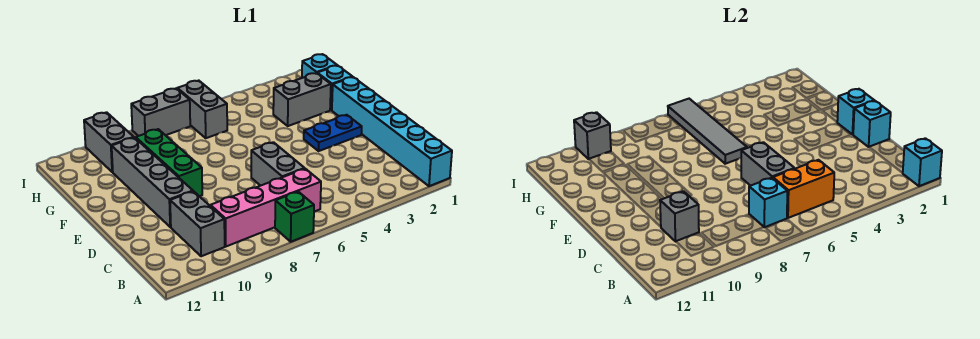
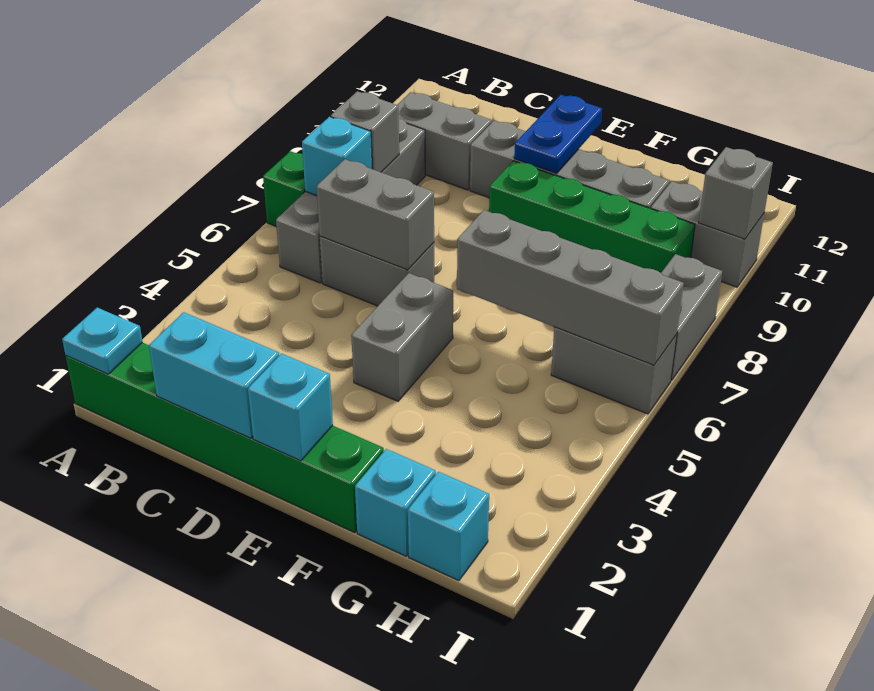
cyan brick A1:F1 level 1 -> green brick A1:F1 level 1
cyan brick A1 level 2 -> cyan plate A1 level 2
orange brick B5:B6 level 2 -> none
pink brick B6:B9 level 1 -> grey brick B6:B9 level 1
grey brick C10 level 2 -> grey brick B8 level 2
cyan brick D1 level 2 -> cyan brick C1:D1 level 2
blue plate E2:E3 level 1 -> blue plate E10:E11 level 2
green brick E9:G9 level 1 -> green brick E9:H9 level 1
grey tile F6:I6 level 2 -> grey brick F6:I6 level 2
grey brick G2:G3 level 1 -> grey brick E4:E5 level 1

